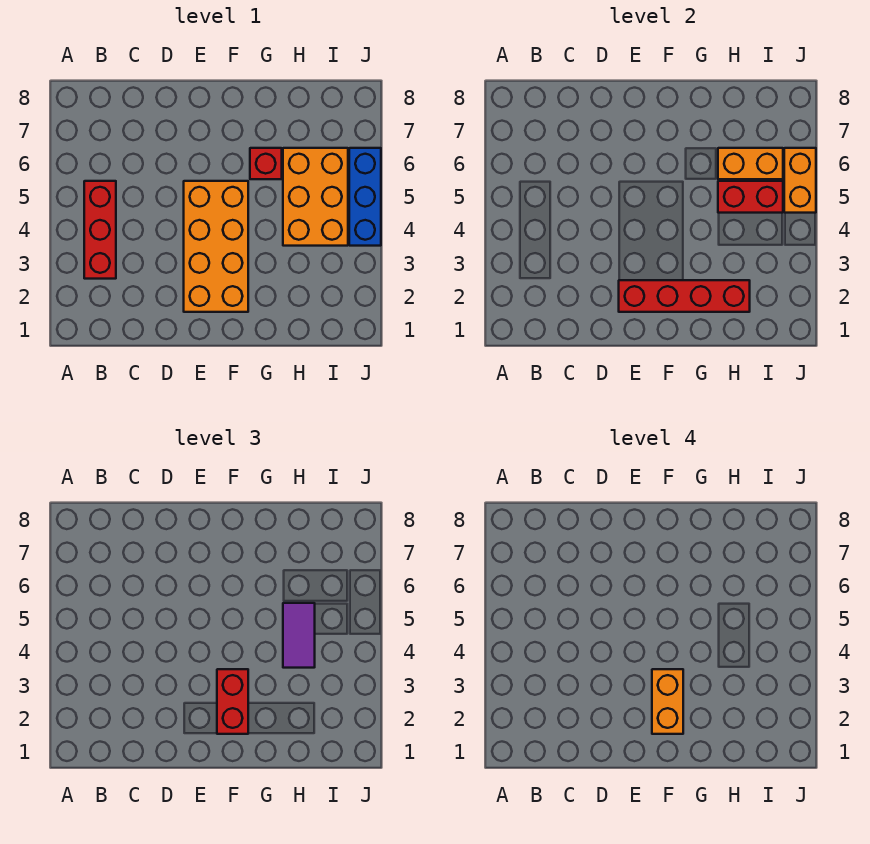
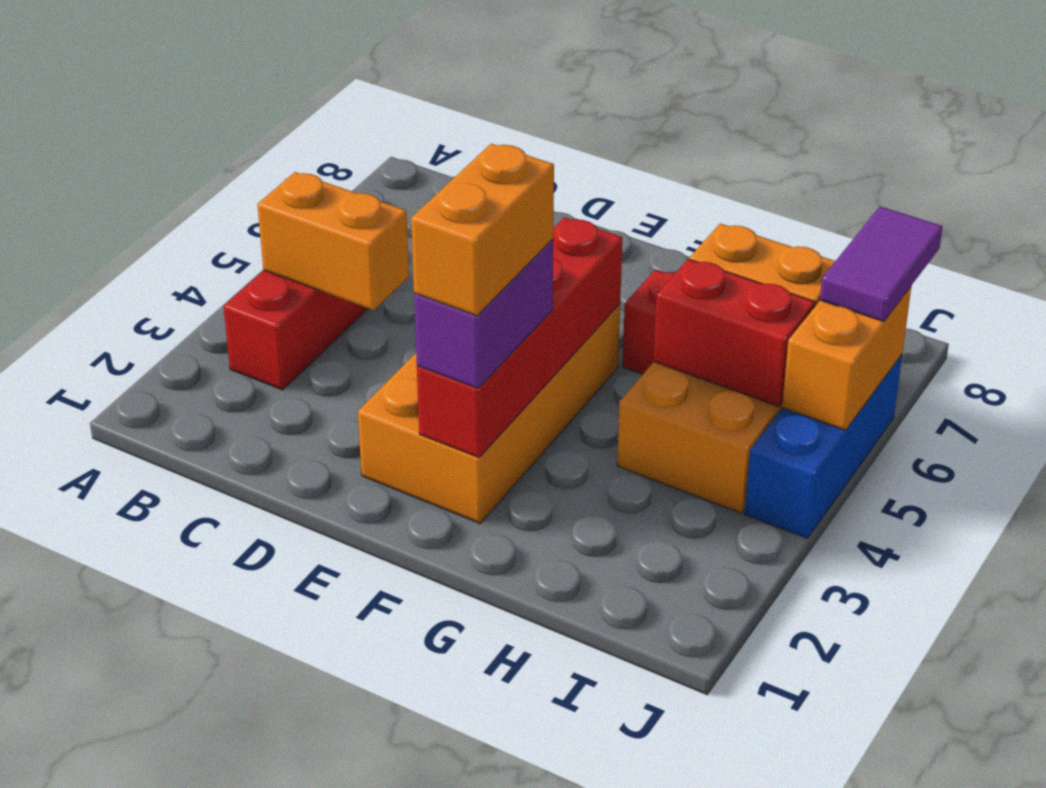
none -> orange brick B4:C4 level 2
red brick E2:H2 level 2 -> red brick F2:F5 level 2
red brick F2:F3 level 3 -> purple brick F2:F3 level 3
purple tile H4:H5 level 3 -> purple tile J6:J7 level 3

